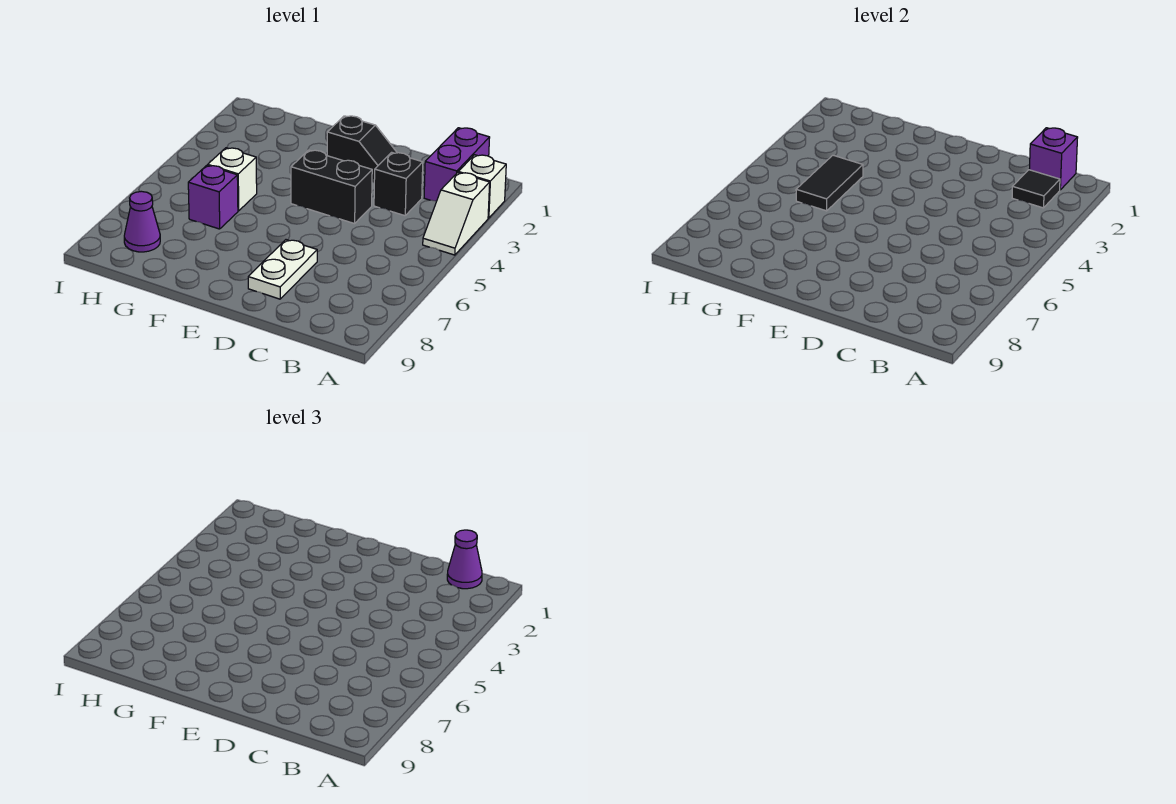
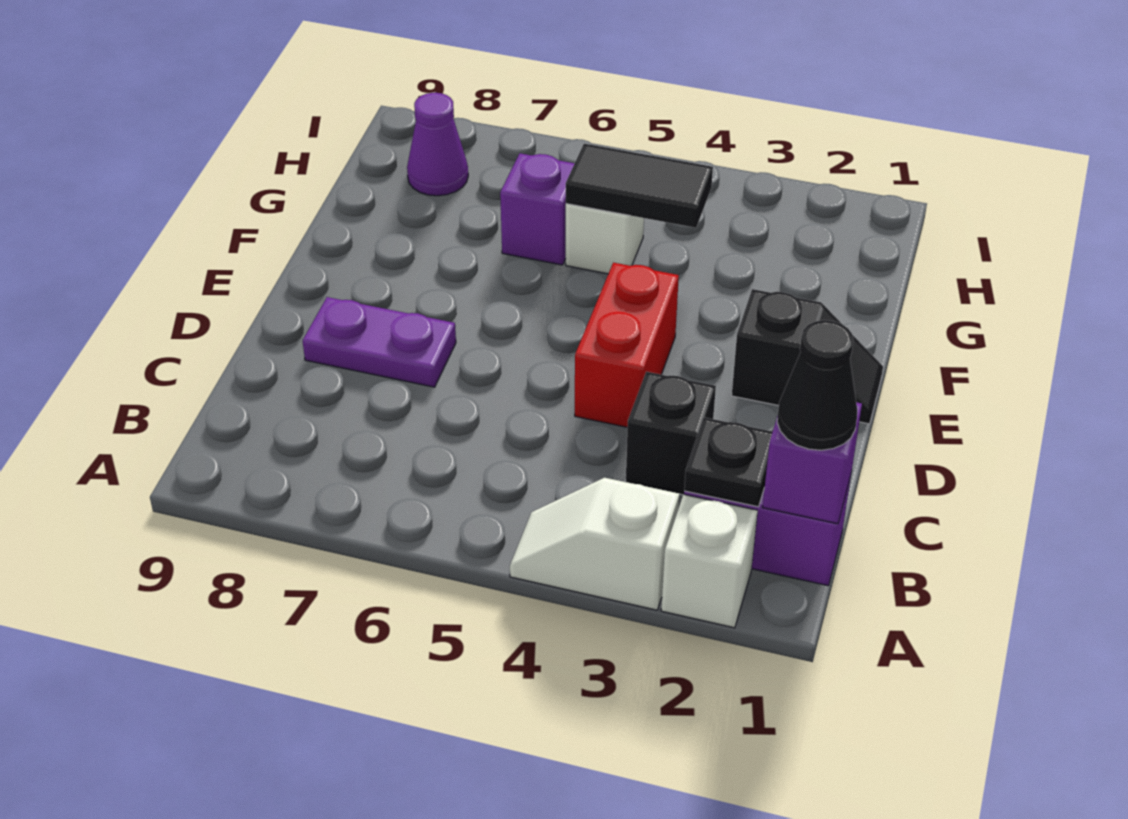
purple cone B1 level 3 -> black cone B1 level 3
black tile B2 level 2 -> black plate B2 level 2
black slope D2:E2 level 1 top E -> black slope E1:E2 level 1 top 2
black brick D4:E4 level 1 -> red brick D4:E4 level 1
white plate D7:D8 level 1 -> purple plate D7:D8 level 1

